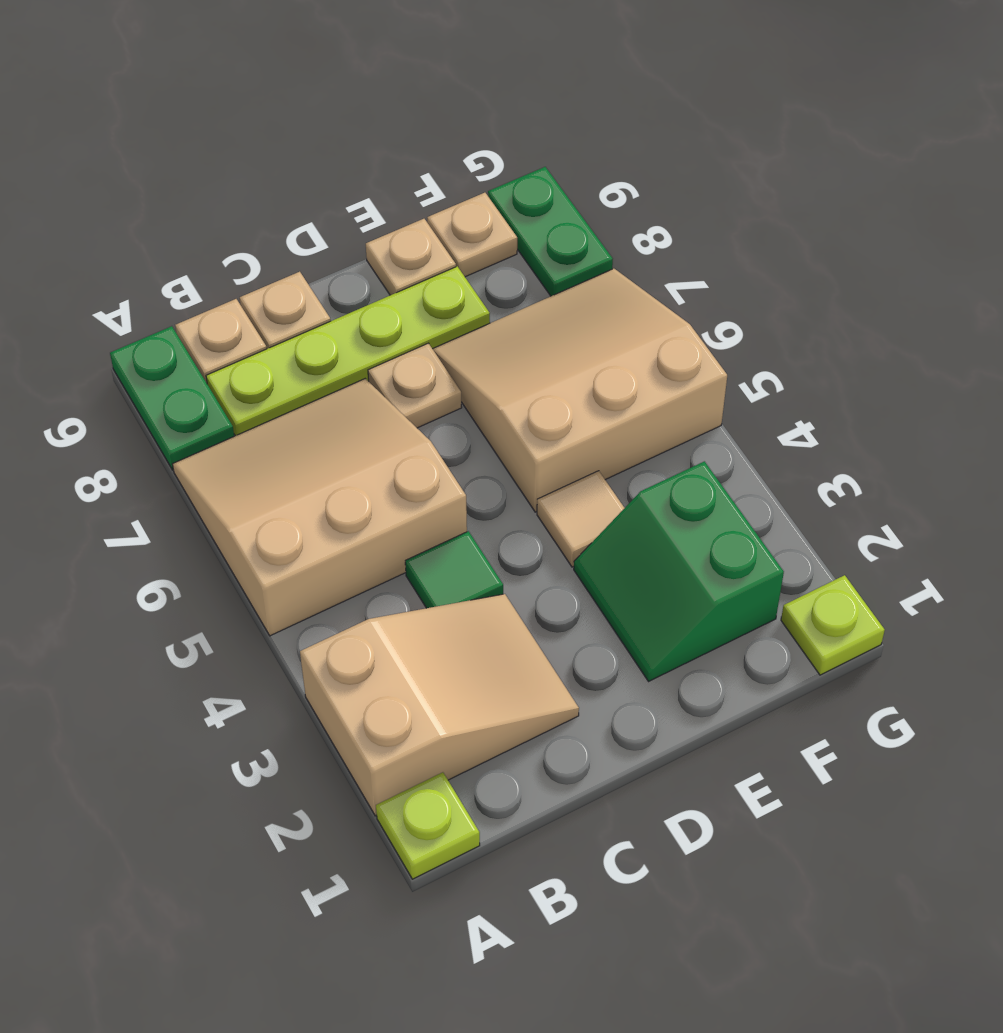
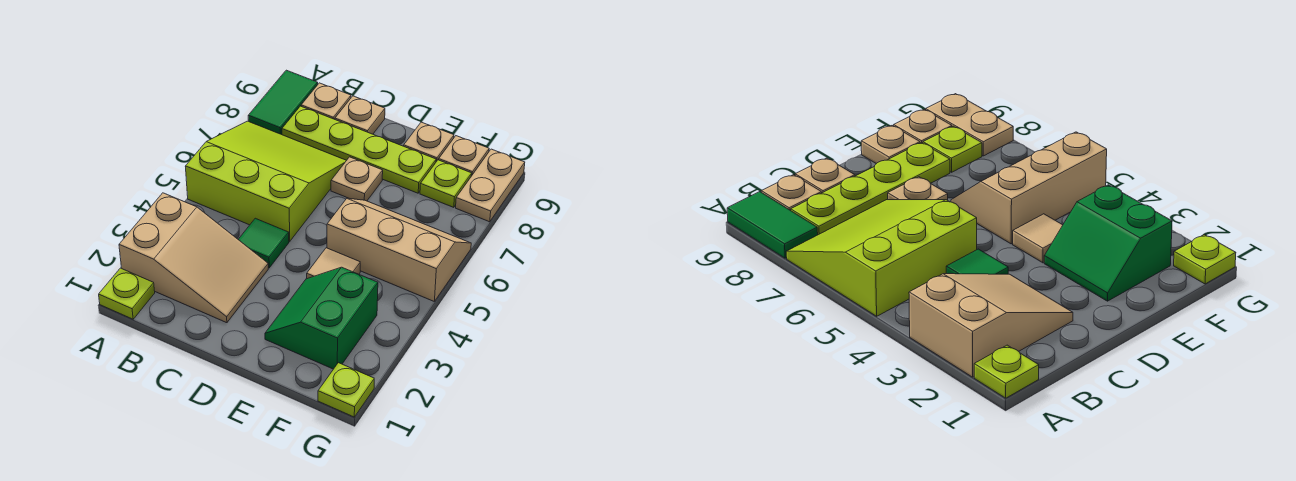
tan slope A5:C7 level 1 top 5 -> lime slope A5:C7 level 1 top 5
green plate A8:A9 level 1 -> green tile A8:A9 level 1
tan slope E5:G7 level 1 top 5 -> tan slope E5:G6 level 1 top 5
none -> lime plate F8 level 1
green plate G8:G9 level 1 -> tan plate G8:G9 level 1

